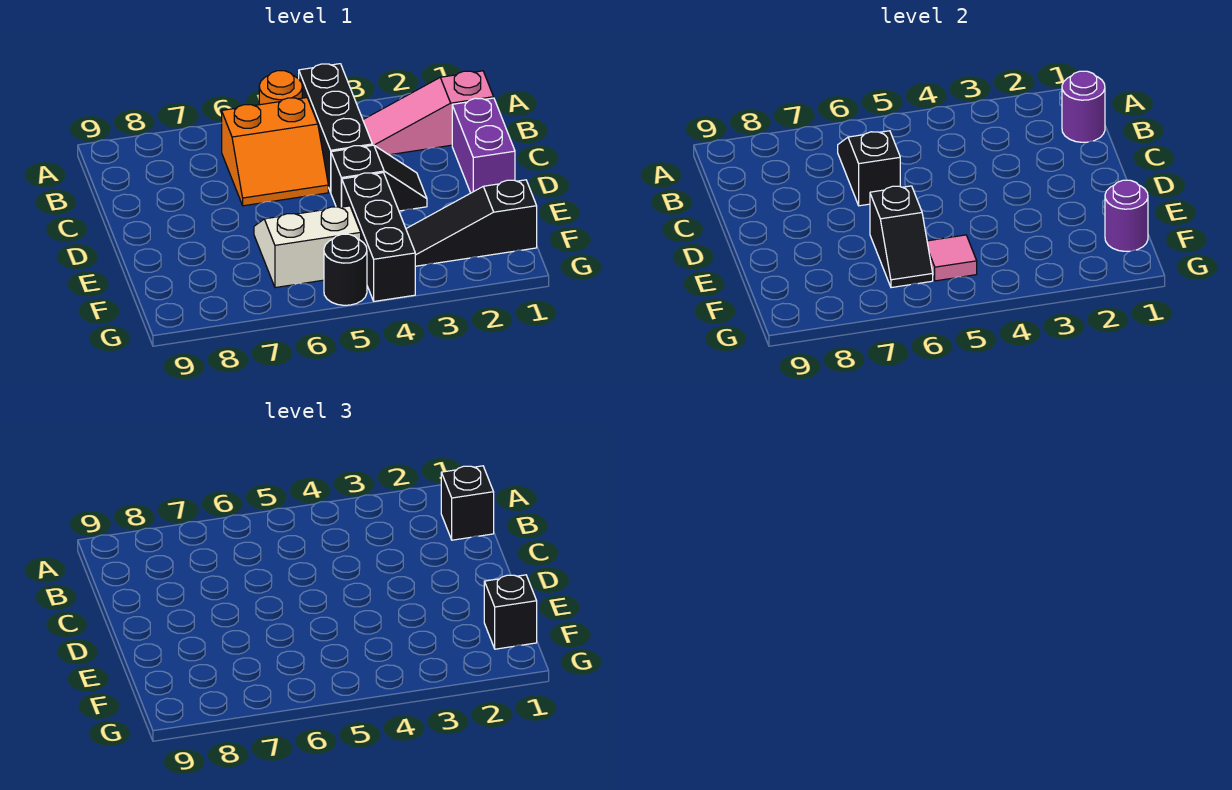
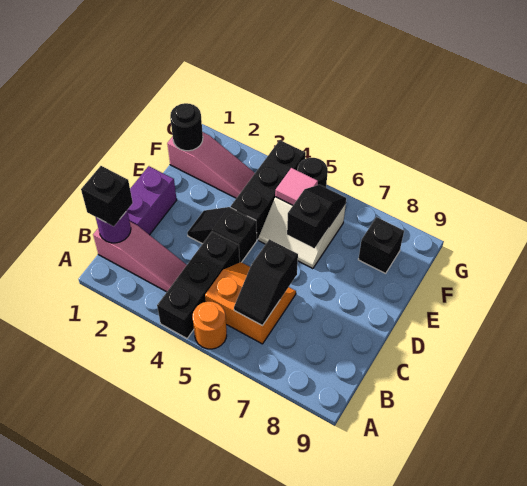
black slope F1:F3 level 1 top 1 -> pink slope F1:F3 level 1 top 1
purple round brick F1 level 2 -> black round brick F1 level 2
black brick F1 level 3 -> black brick F8 level 1

